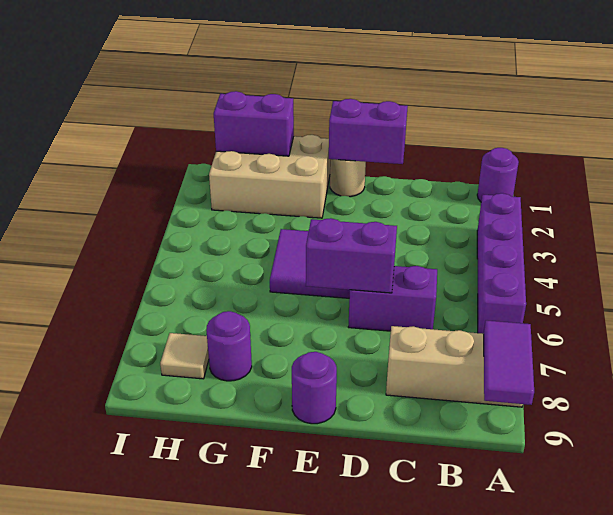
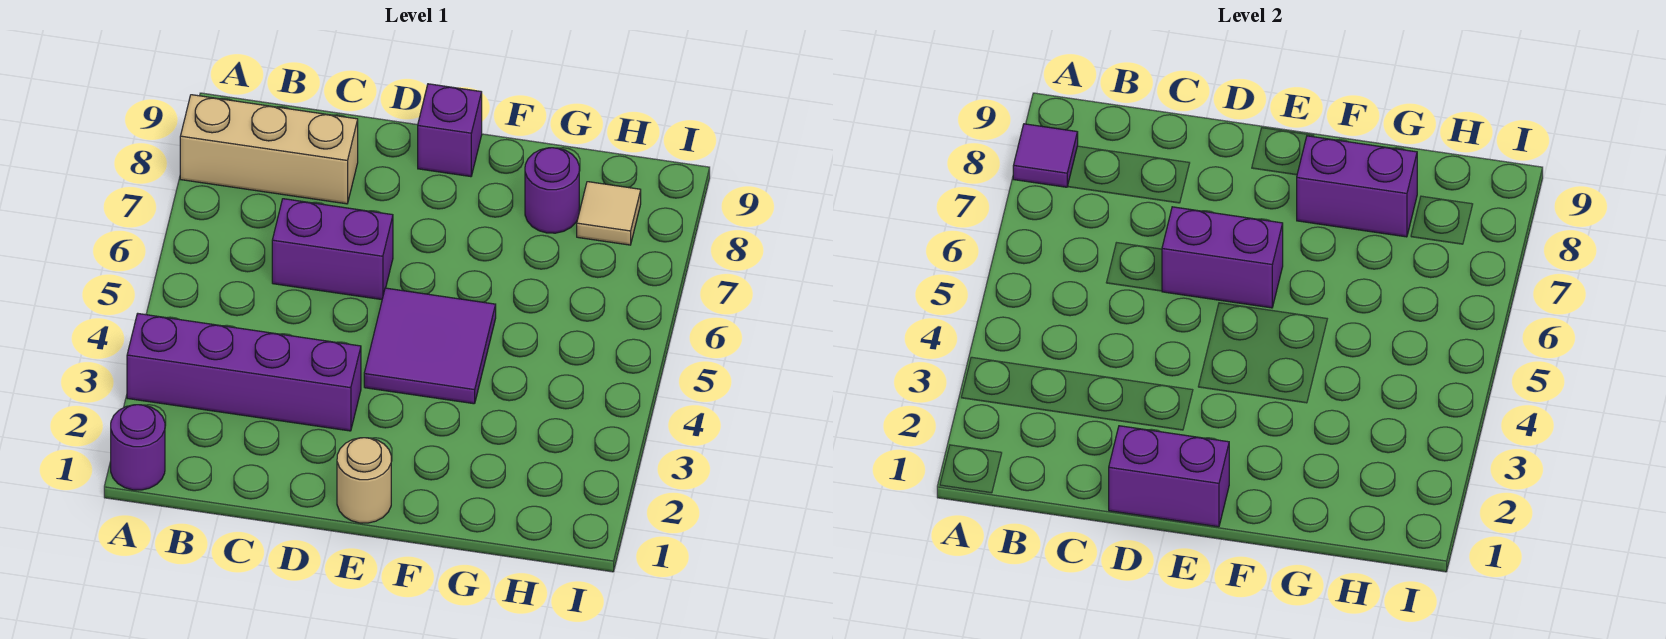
purple brick A3:A6 level 1 -> purple brick A3:D3 level 1
purple tile A8:A9 level 2 -> purple tile A8 level 2
purple round brick E9 level 1 -> purple brick E9 level 1
tan brick F1:H2 level 1 -> none
purple brick G1:H1 level 2 -> purple brick F8:G8 level 2

